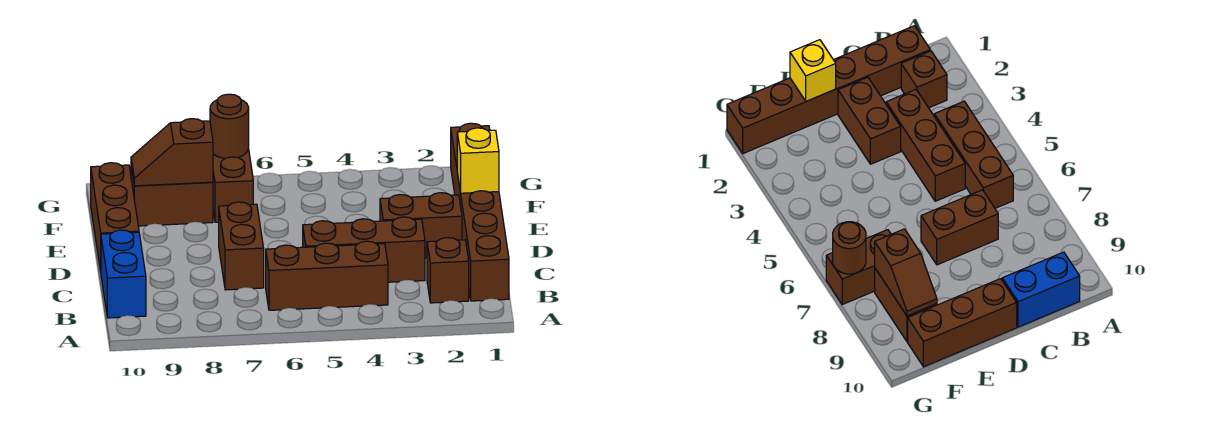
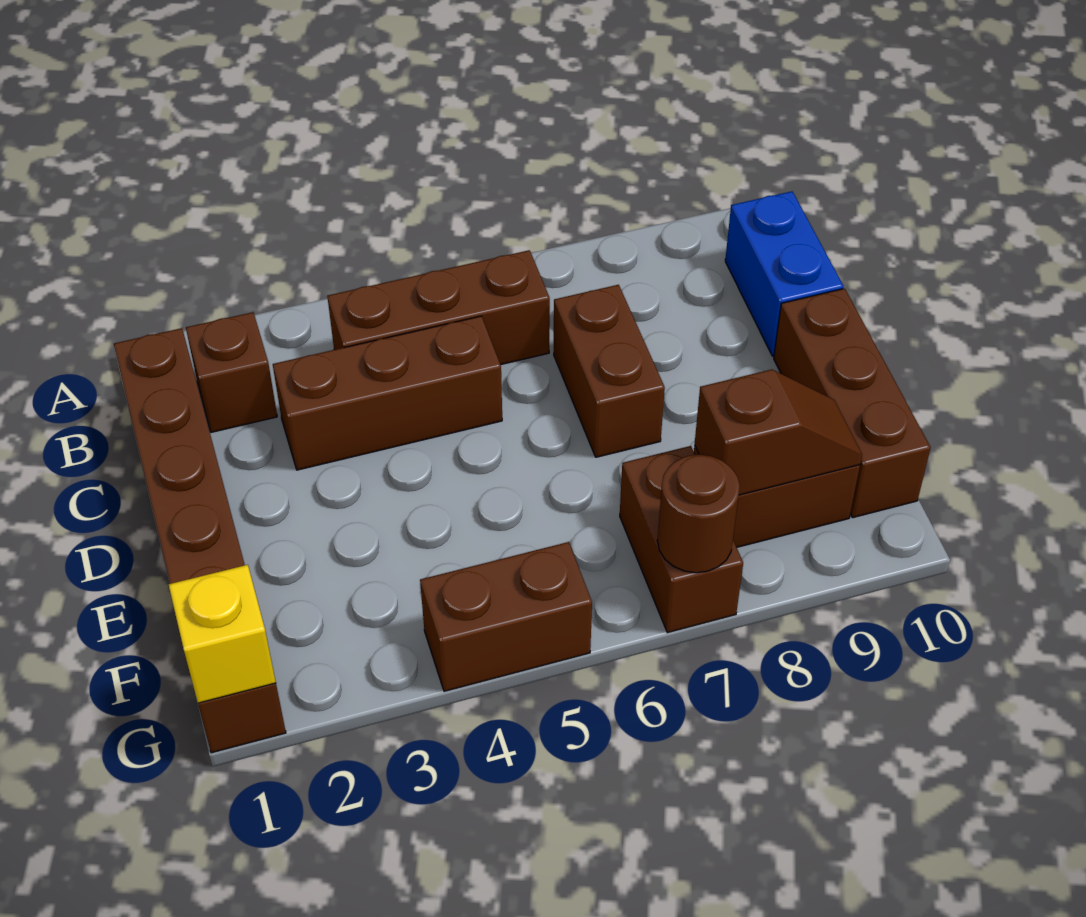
brown brick D2:D3 level 1 -> brown brick G4:G5 level 1
yellow brick E1 level 2 -> yellow brick G1 level 2

